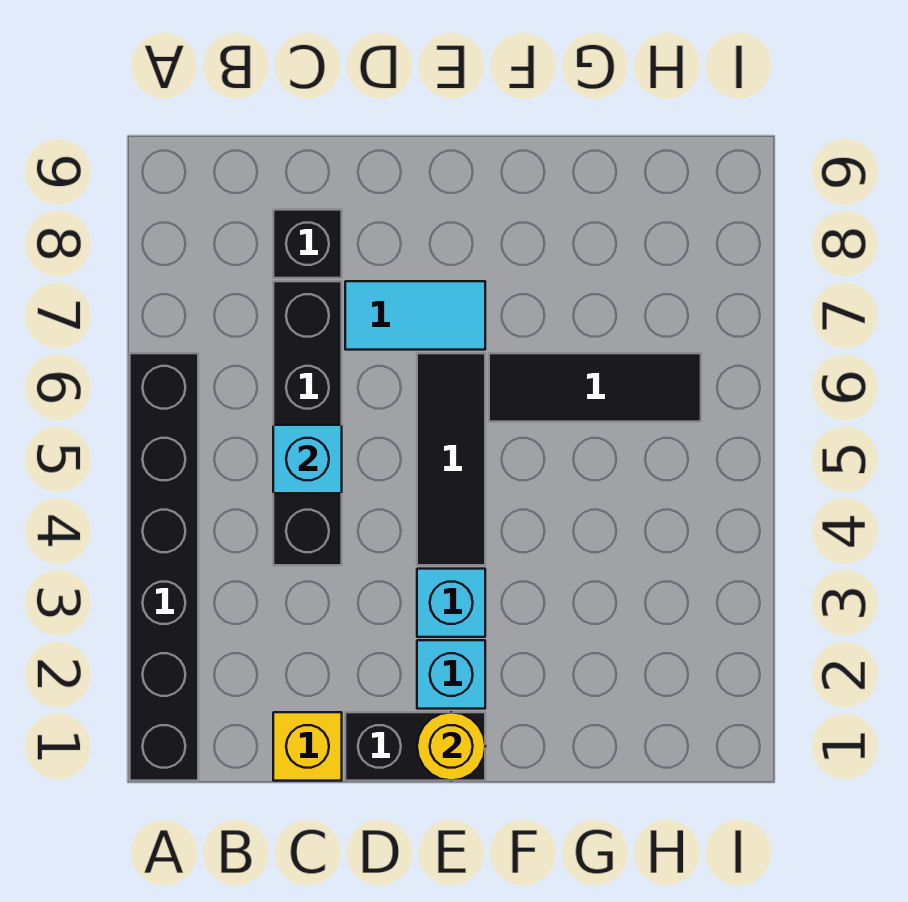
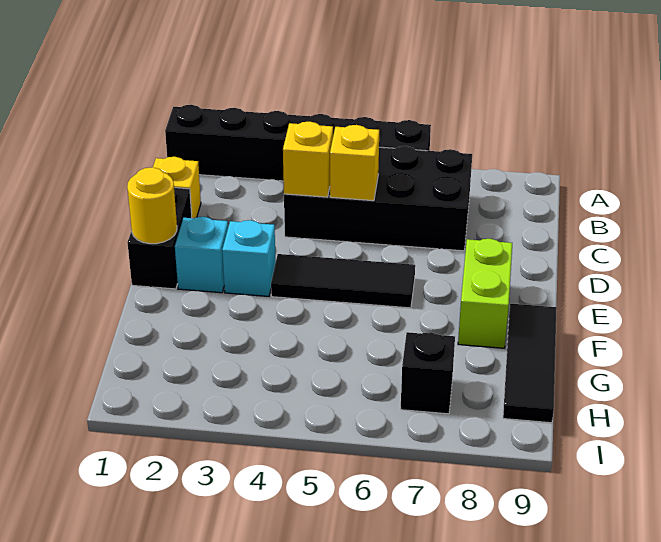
black brick C4:C7 level 1 -> black brick B4:C7 level 1
none -> yellow brick C4 level 2
cyan brick C5 level 2 -> yellow brick C5 level 2
black brick C8 level 1 -> black brick H7 level 1
cyan tile D7:E7 level 1 -> none
none -> lime brick E8:F8 level 1
black tile F6:H6 level 1 -> black tile F9:H9 level 1

